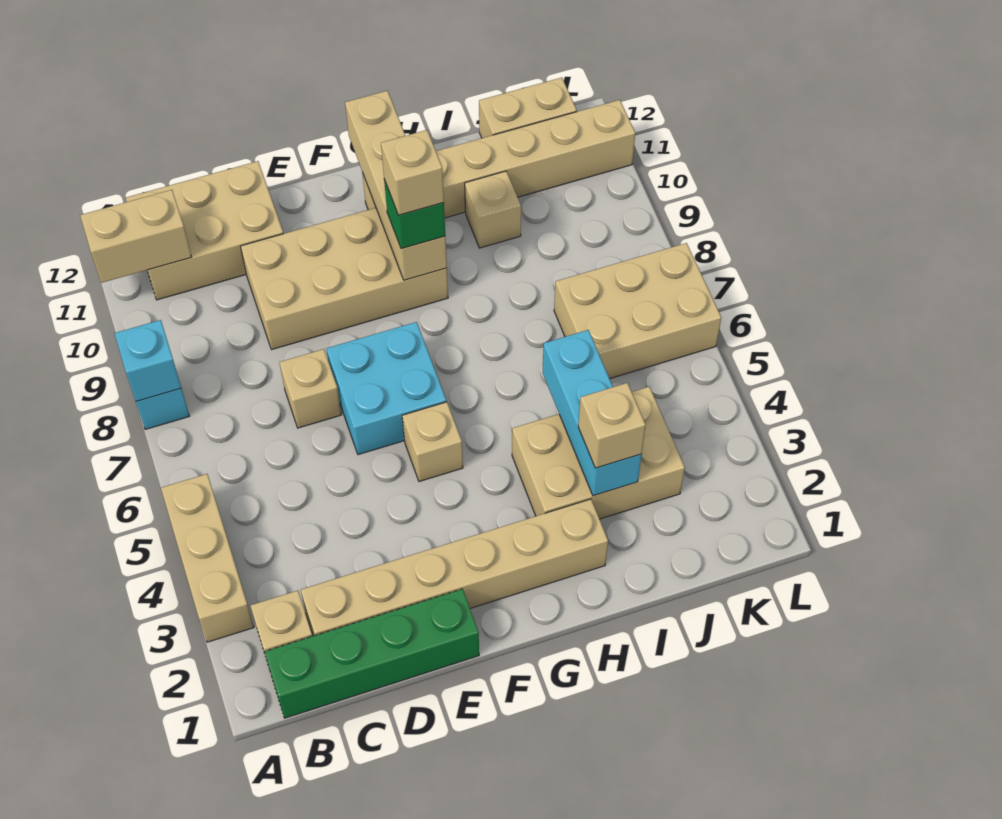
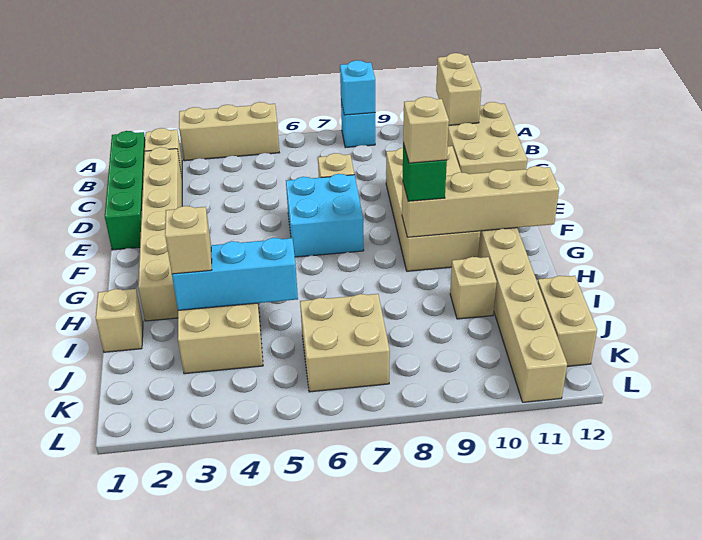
tan brick F5 level 1 -> tan brick I1 level 1
tan brick J6:L7 level 1 -> tan brick J6:K7 level 1

